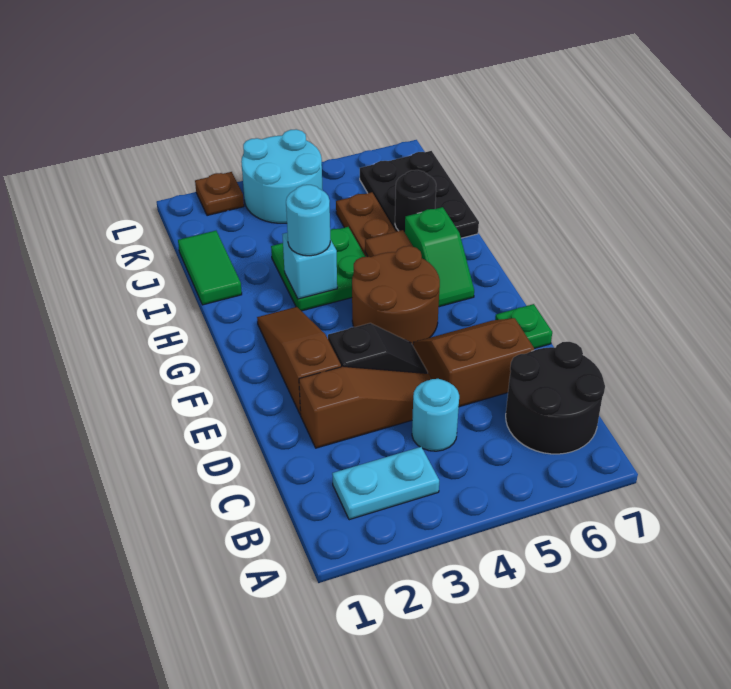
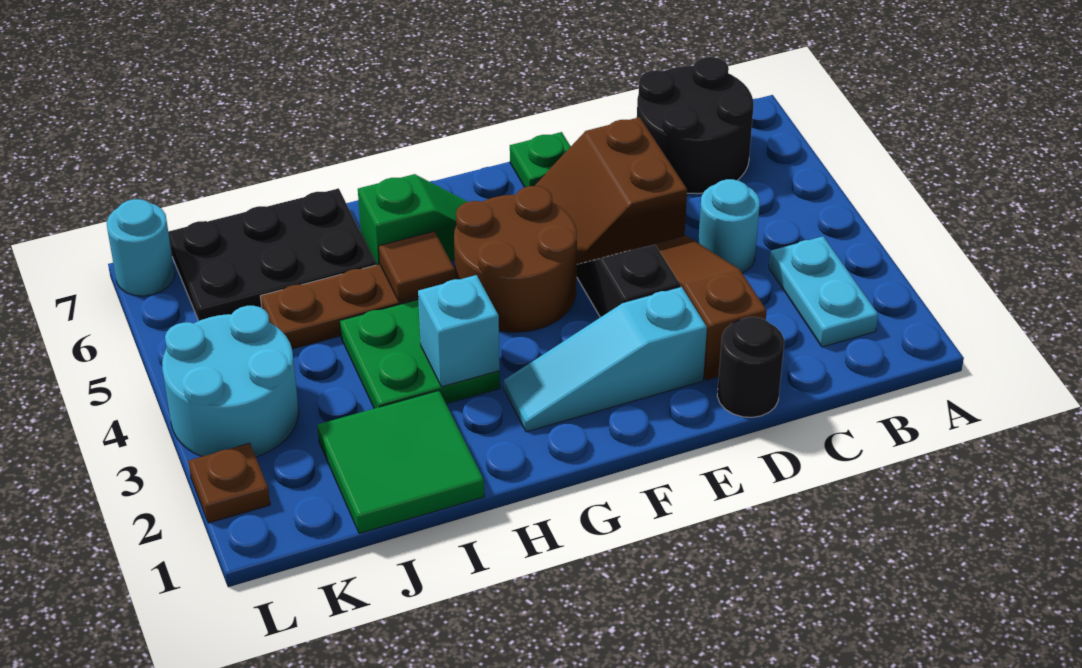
brown slope E2:G2 level 1 top E -> cyan slope E2:G2 level 1 top E
cyan round brick H3 level 3 -> cyan round brick L7 level 1
green tile I1:J1 level 1 -> green tile I1:J2 level 1
black round brick I6 level 2 -> black round brick D1 level 1

